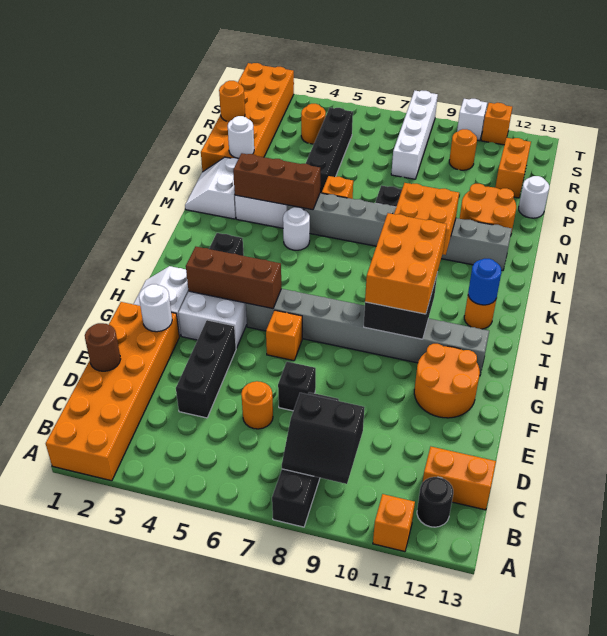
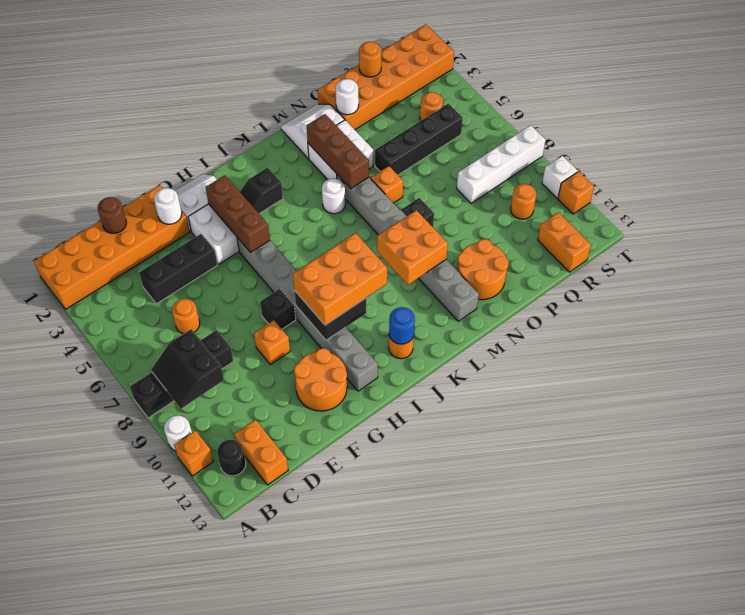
black brick E7 level 1 -> black brick G8 level 1
orange brick G6 level 1 -> orange brick F9 level 1
white round brick P13 level 1 -> white round brick A10 level 1
orange brick Q12:R12 level 1 -> orange brick R12:R13 level 1

